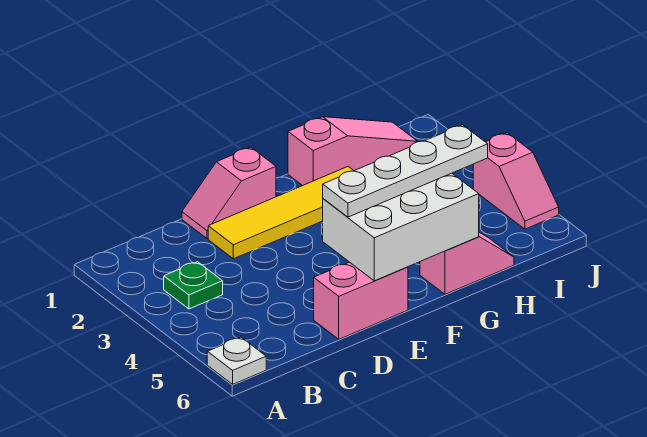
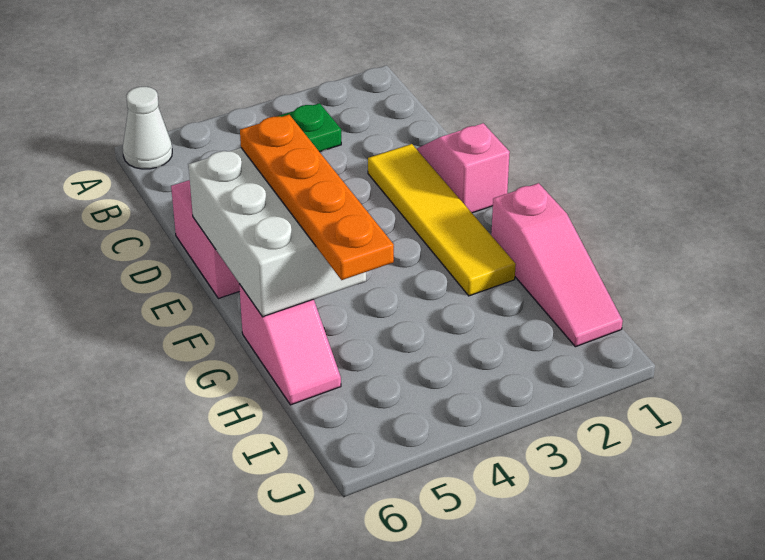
white plate A6 level 1 -> white cone A6 level 1
white plate E5:H5 level 3 -> orange plate E5:H5 level 3
pink slope J4:J5 level 1 top 4 -> none

